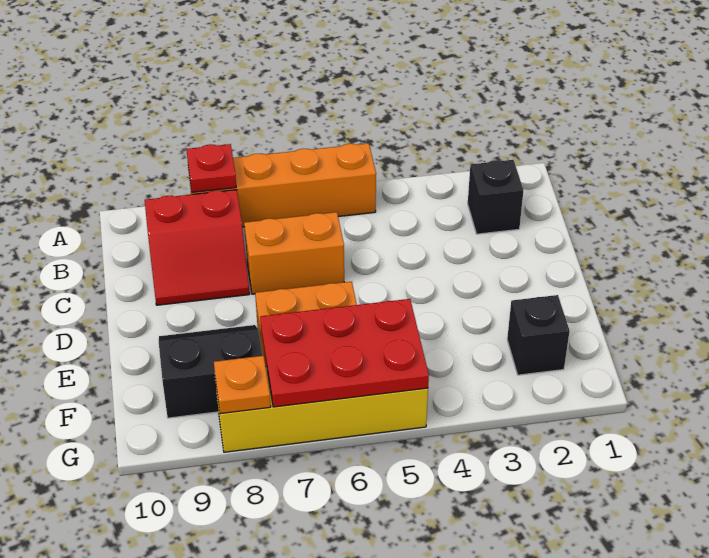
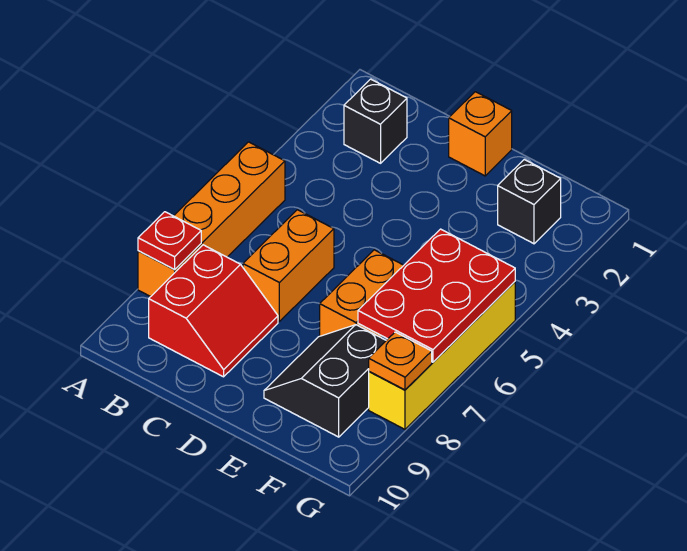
none -> orange brick D1 level 1

